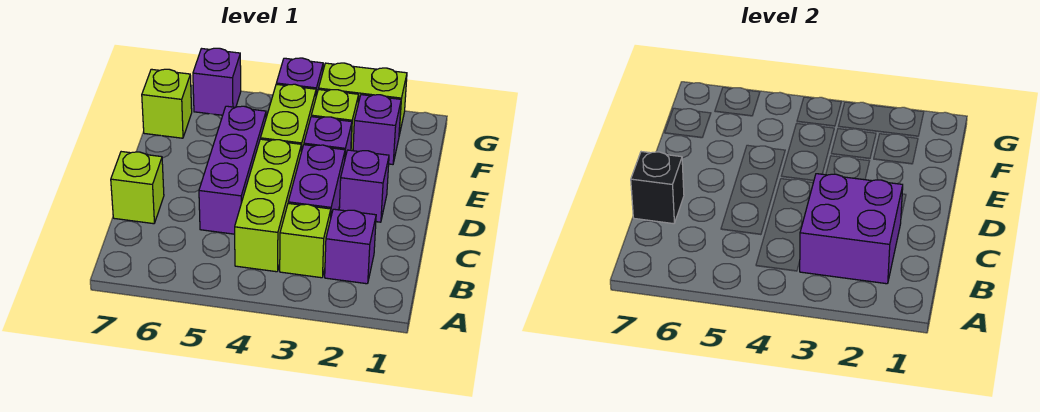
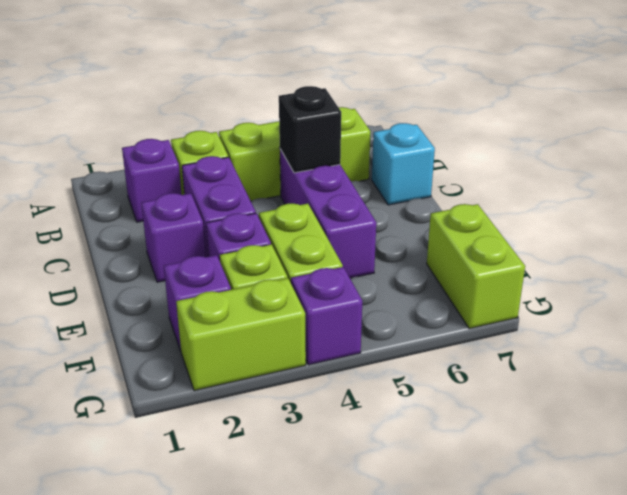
purple brick B2:C3 level 2 -> none
lime brick B4:D4 level 1 -> lime brick B4:B6 level 1
lime brick C7 level 1 -> cyan brick C7 level 1
black brick C7 level 2 -> black brick C5 level 2
lime brick F7 level 1 -> lime brick F7:G7 level 1
purple brick G6 level 1 -> none

